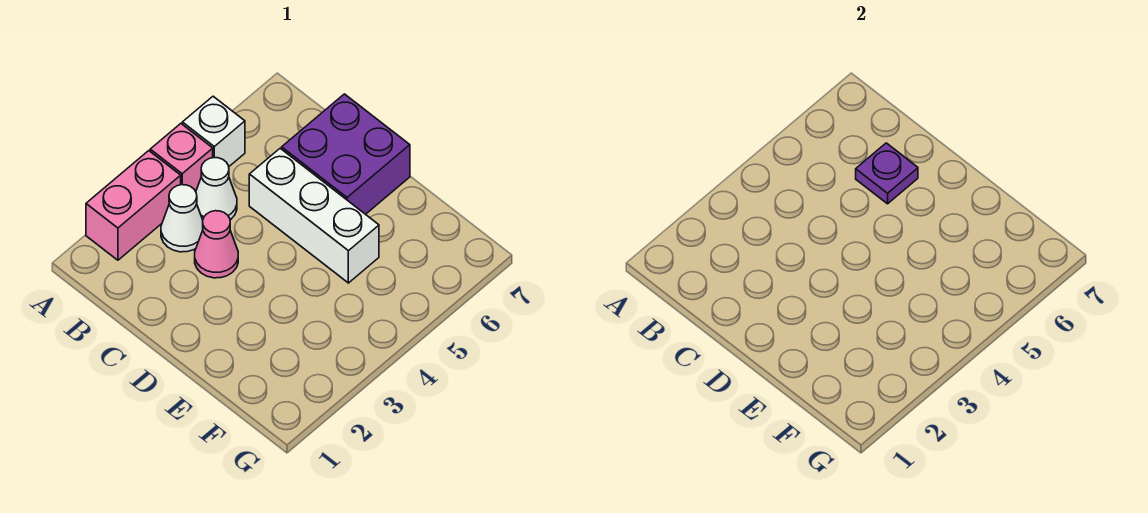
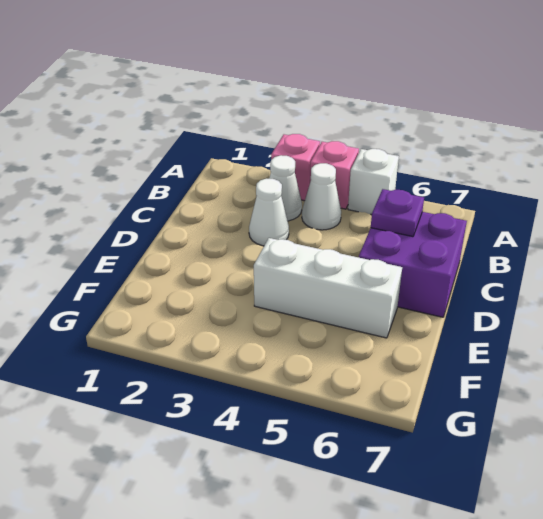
pink brick A2:A3 level 1 -> pink brick A3 level 1
pink cone C3 level 1 -> white cone C3 level 1
white brick C5:E5 level 1 -> white brick E4:E6 level 1

